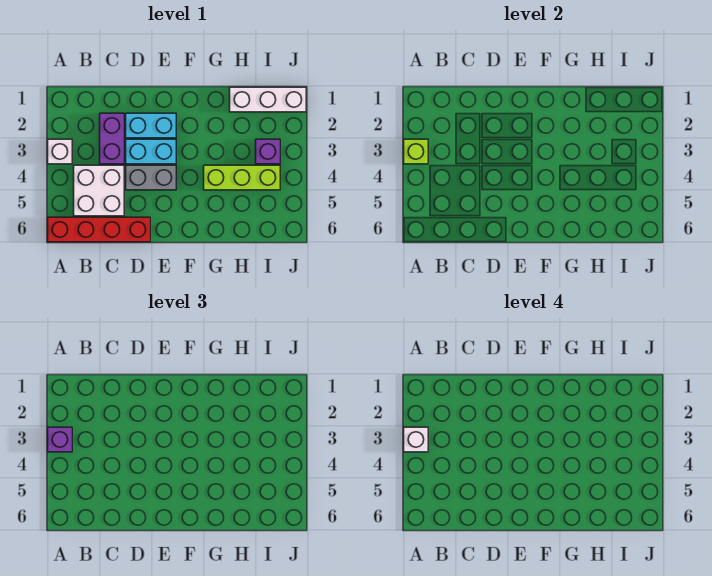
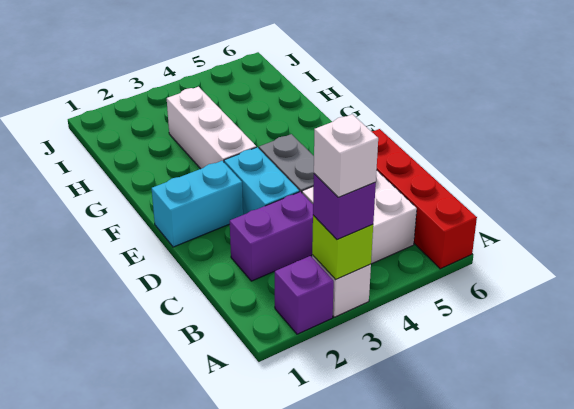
cyan brick D2:E2 level 1 -> cyan brick E1:E2 level 1
lime brick G4:I4 level 1 -> none
white brick H1:J1 level 1 -> white brick F3:H3 level 1
purple brick I3 level 1 -> purple brick A2 level 1

